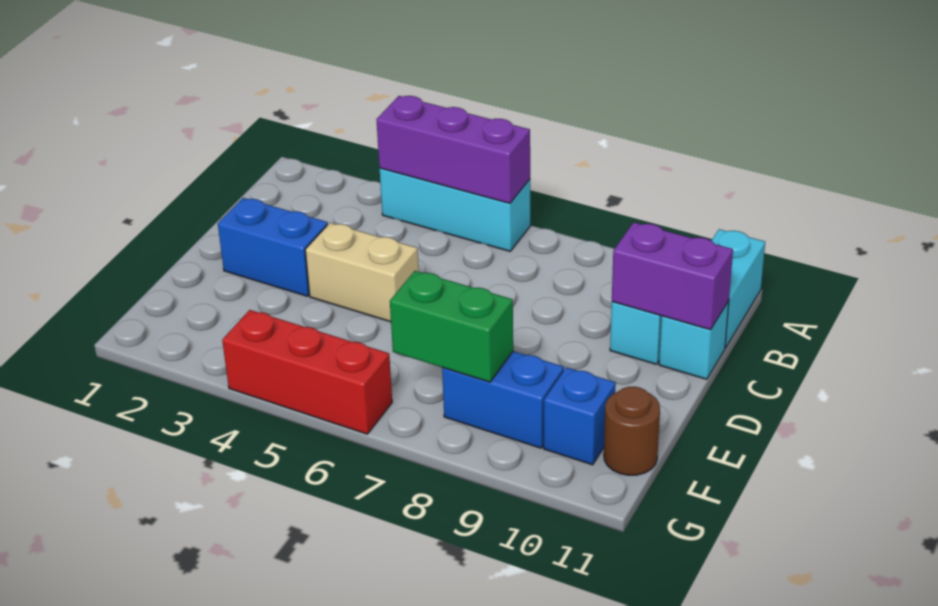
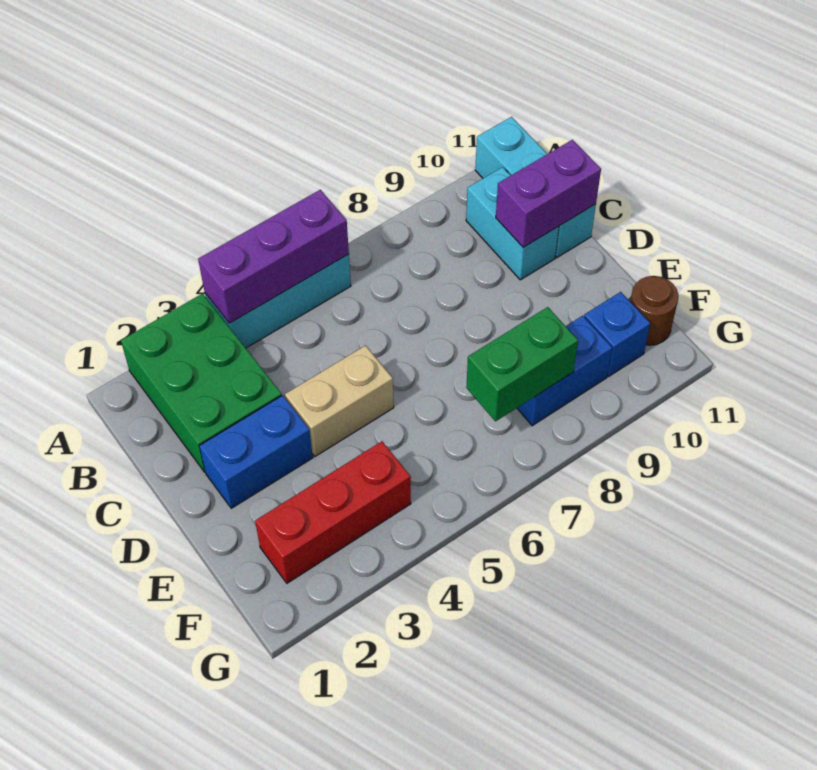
none -> green brick A2:C3 level 1
red brick G4:G6 level 1 -> red brick F2:F4 level 1

